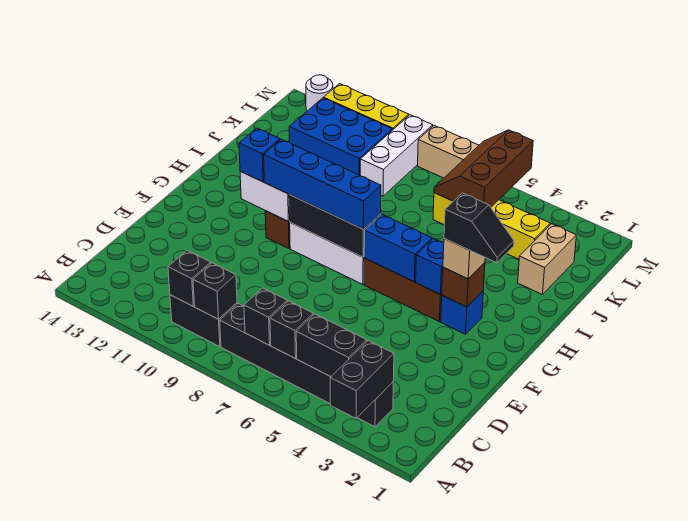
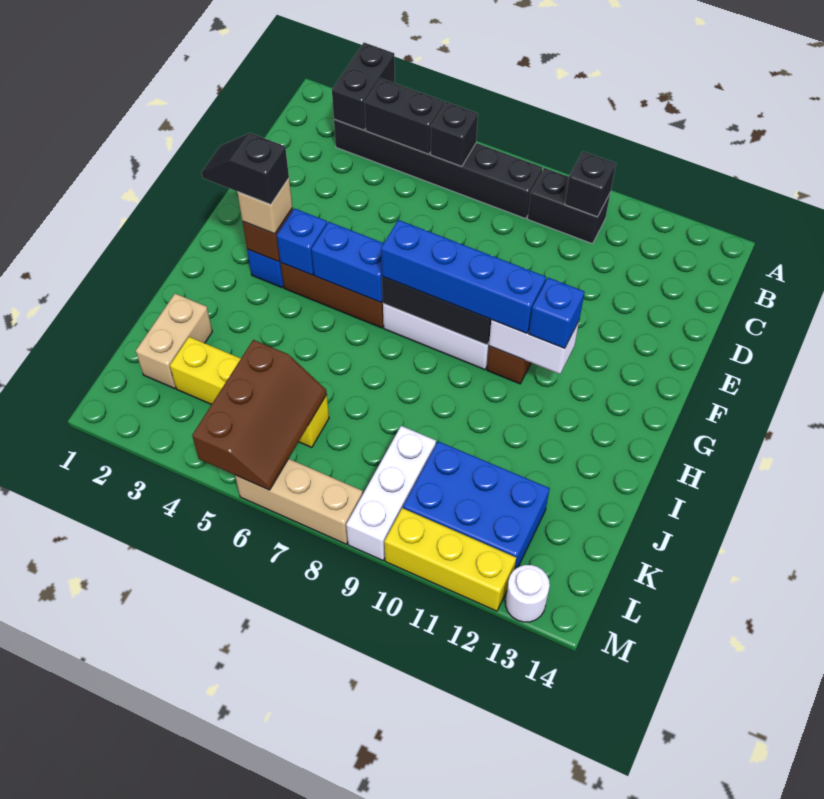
black brick B7 level 2 -> none
black brick B9 level 2 -> none

